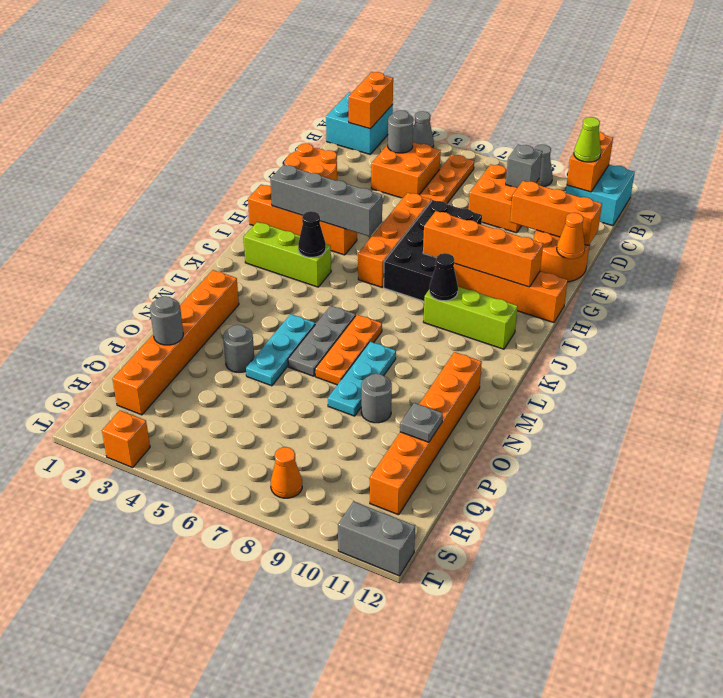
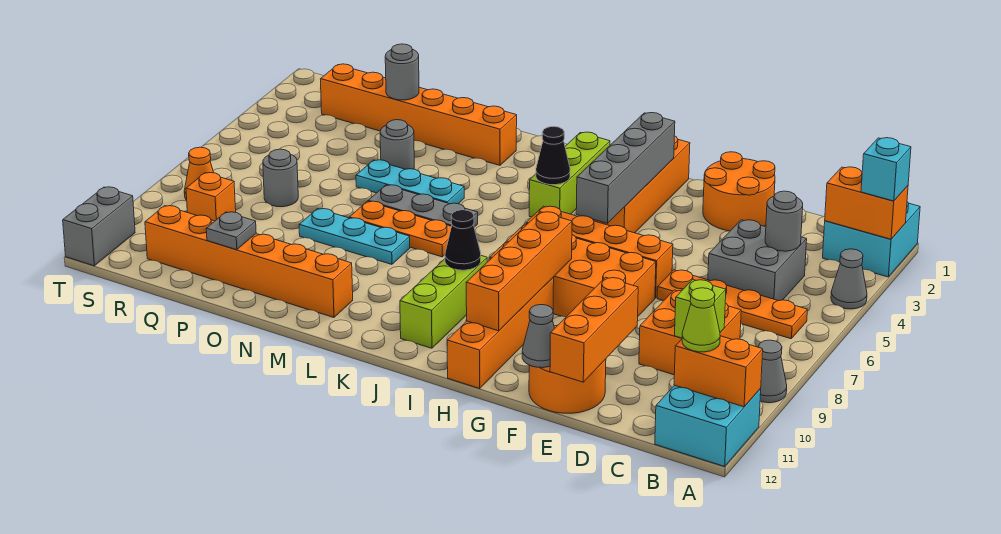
none -> cyan brick A2 level 3
orange brick C4:D5 level 1 -> grey brick C4:D5 level 1
grey brick C9 level 2 -> lime brick C9 level 2
black brick F7:I8 level 1 -> orange brick F7:I8 level 1
orange cone F12 level 2 -> grey cone F12 level 2
grey round brick O9 level 1 -> grey round brick Q7 level 1
orange brick T3 level 1 -> orange brick R9 level 1

